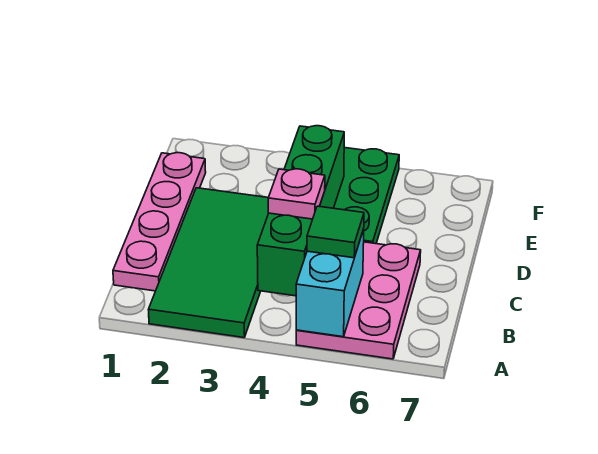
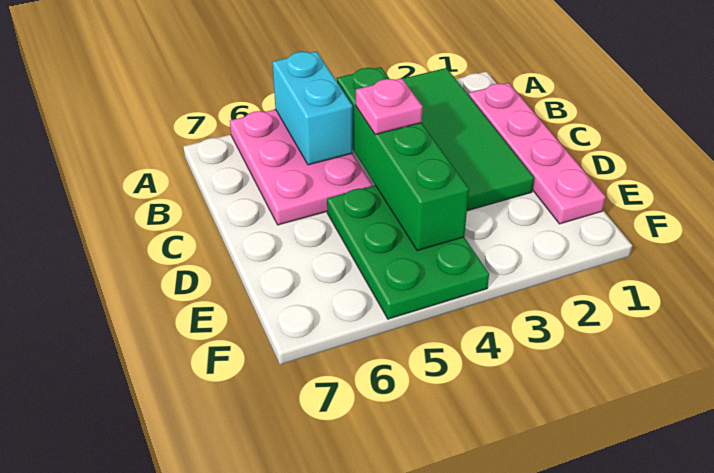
green tile B5 level 3 -> none

